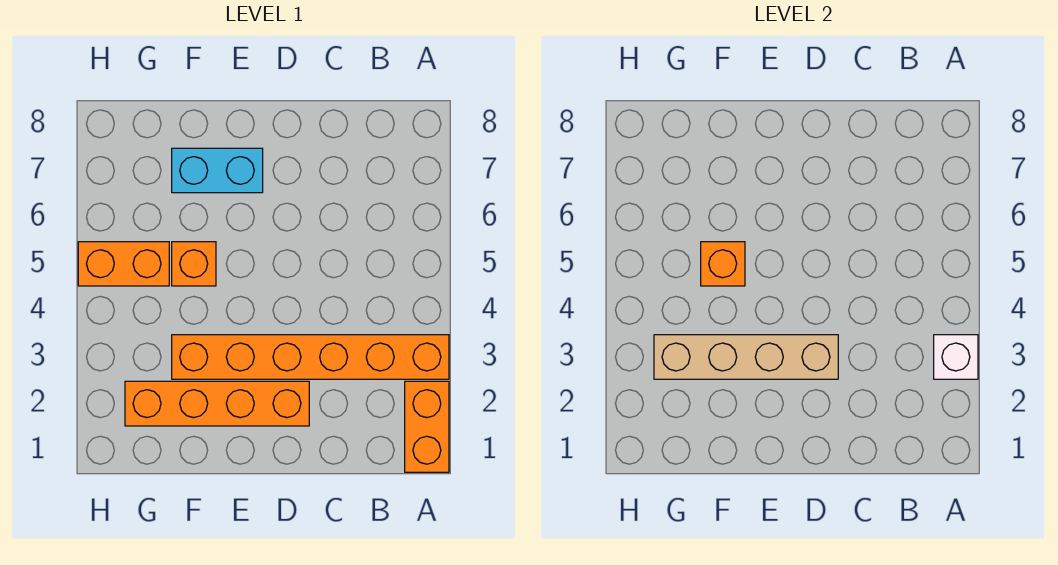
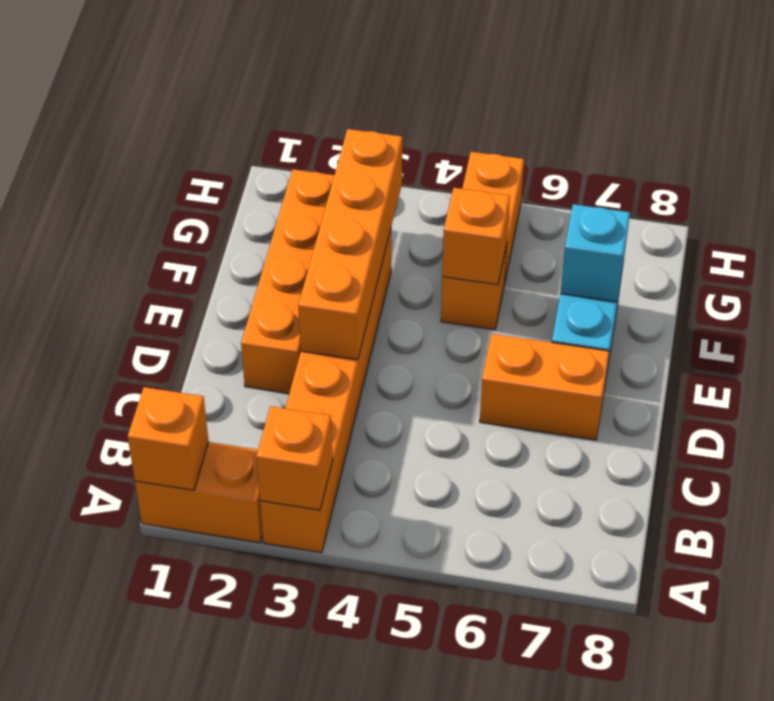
none -> orange brick A1 level 2
white brick A3 level 2 -> orange brick A3 level 2
tan brick D3:G3 level 2 -> orange brick D3:G3 level 2
none -> orange brick D6:D7 level 1
none -> cyan brick F7 level 2

